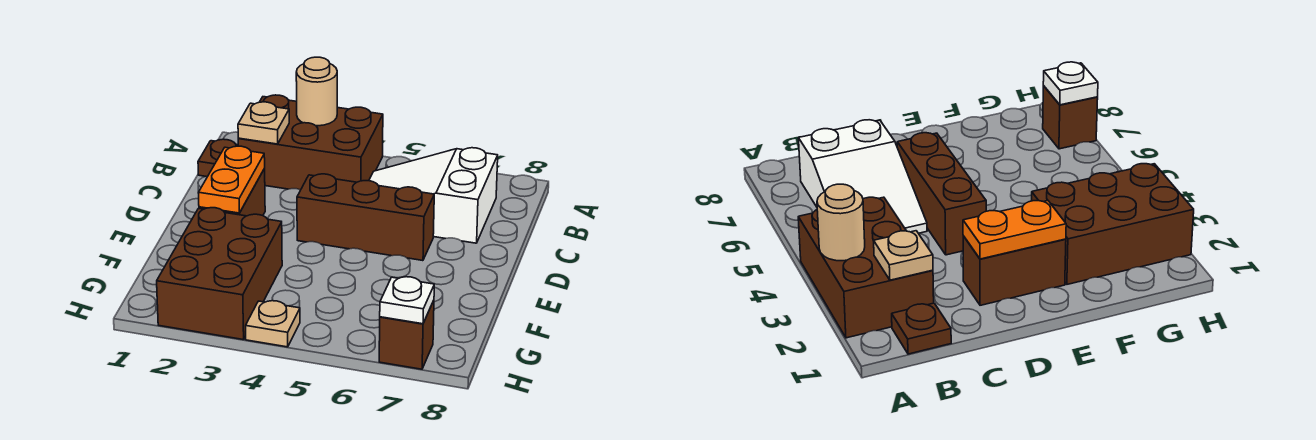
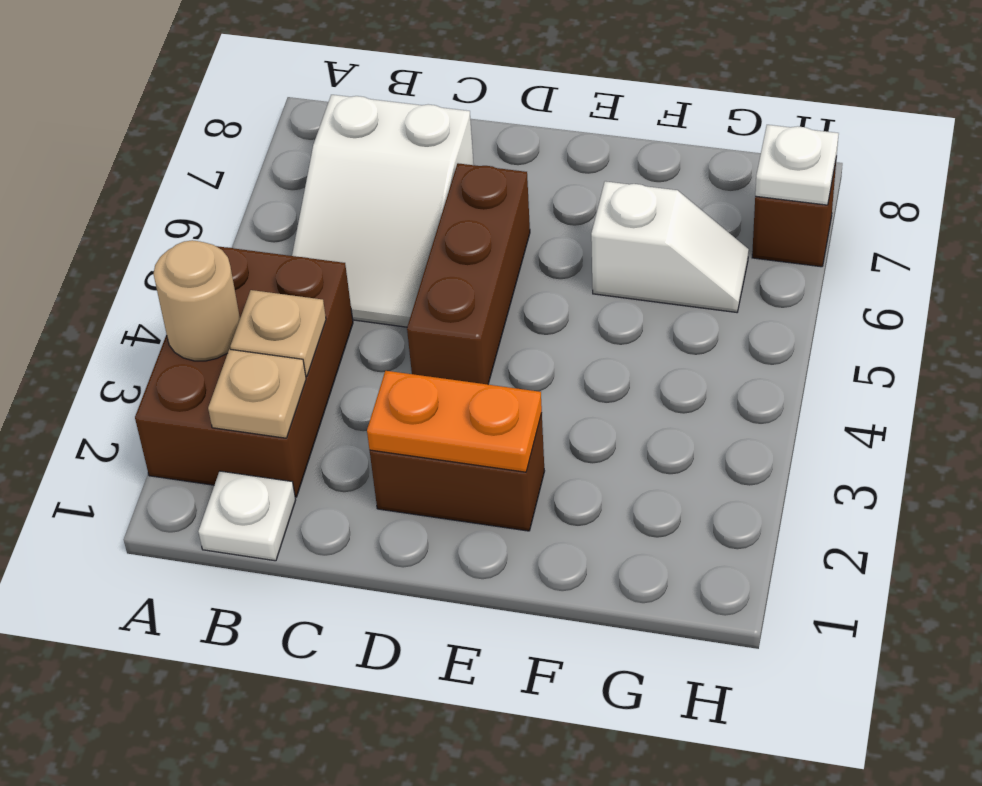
brown plate B1 level 1 -> white plate B1 level 1
brown brick F2:H3 level 1 -> none
none -> white slope F6:G6 level 1 top F
tan plate H4 level 1 -> tan plate B3 level 2

